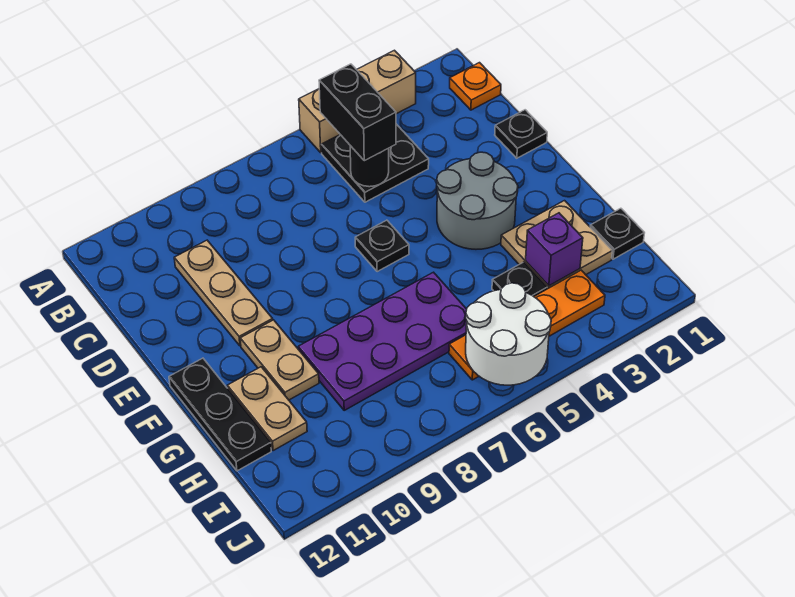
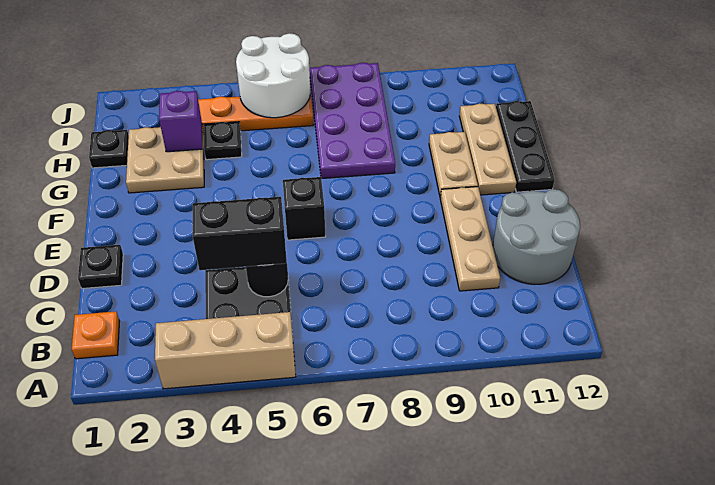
black brick B5:C5 level 3 -> black brick C4:C5 level 3
grey round brick E3:F4 level 1 -> grey round brick C11:D12 level 1
black plate E6 level 1 -> black brick E6 level 1
purple plate G6:H9 level 1 -> purple plate G7:J8 level 1
tan plate G11:H11 level 1 -> tan plate F11:H11 level 1

